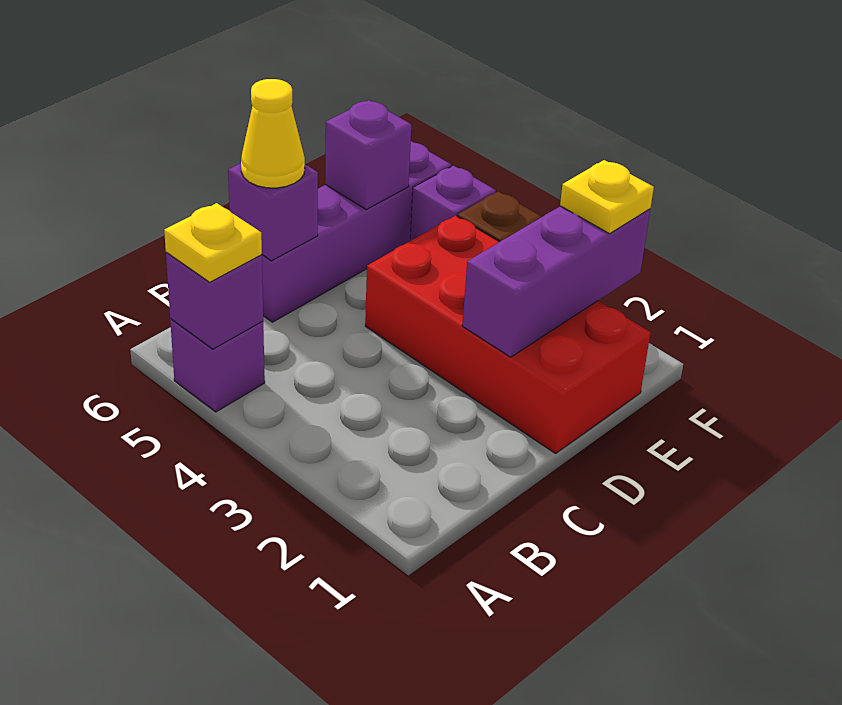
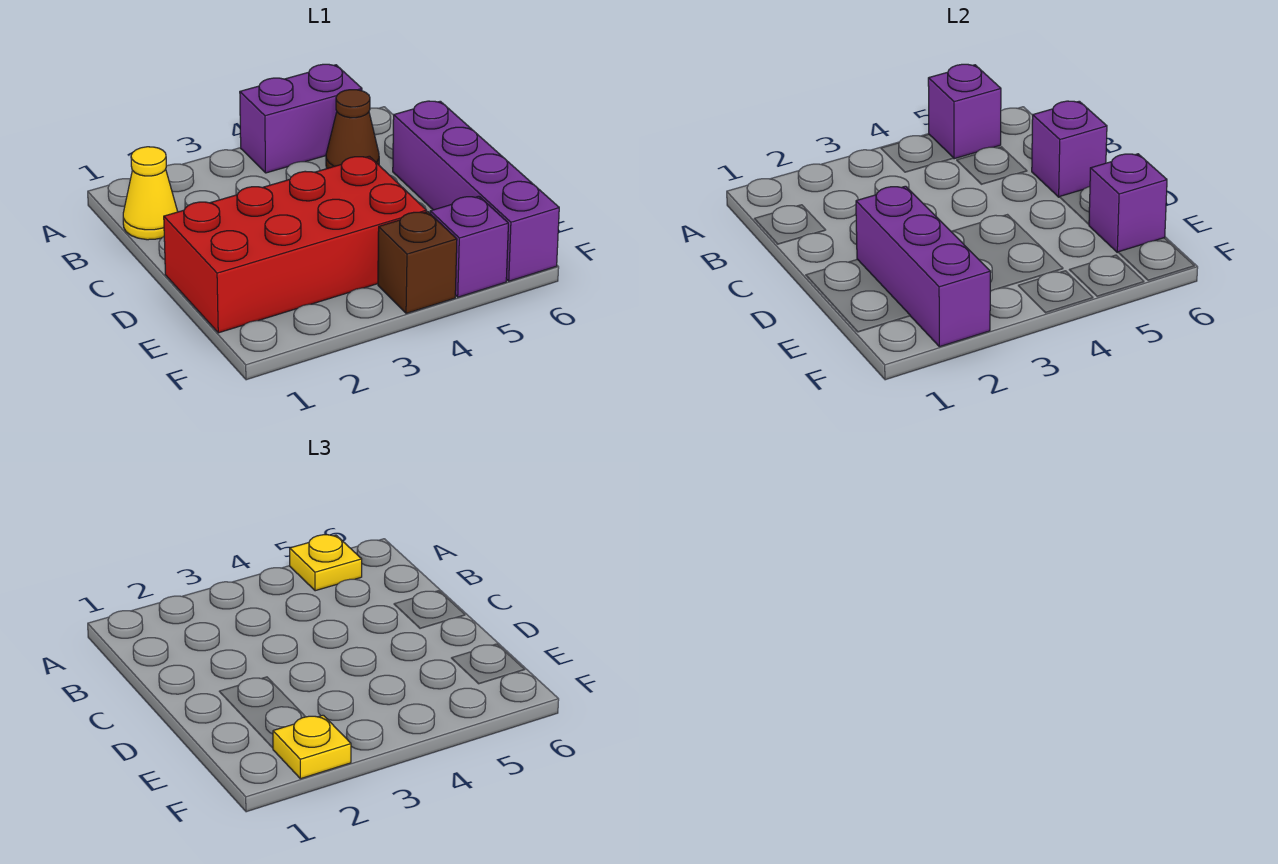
purple brick A5 level 1 -> purple brick A4:A5 level 1
none -> brown cone B5 level 1
yellow cone C6 level 3 -> yellow cone B1 level 1

